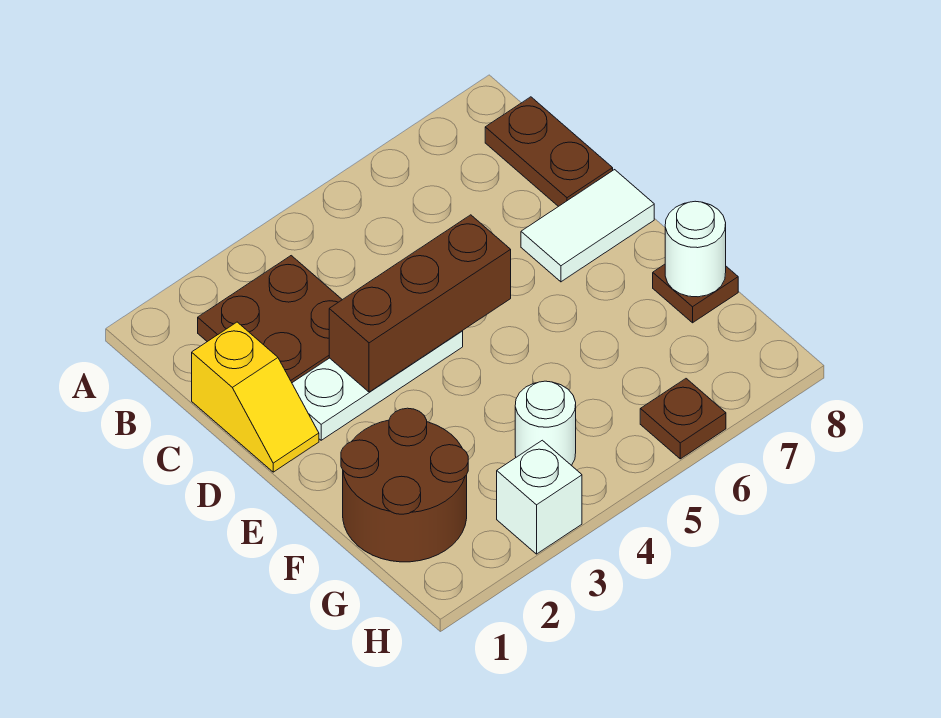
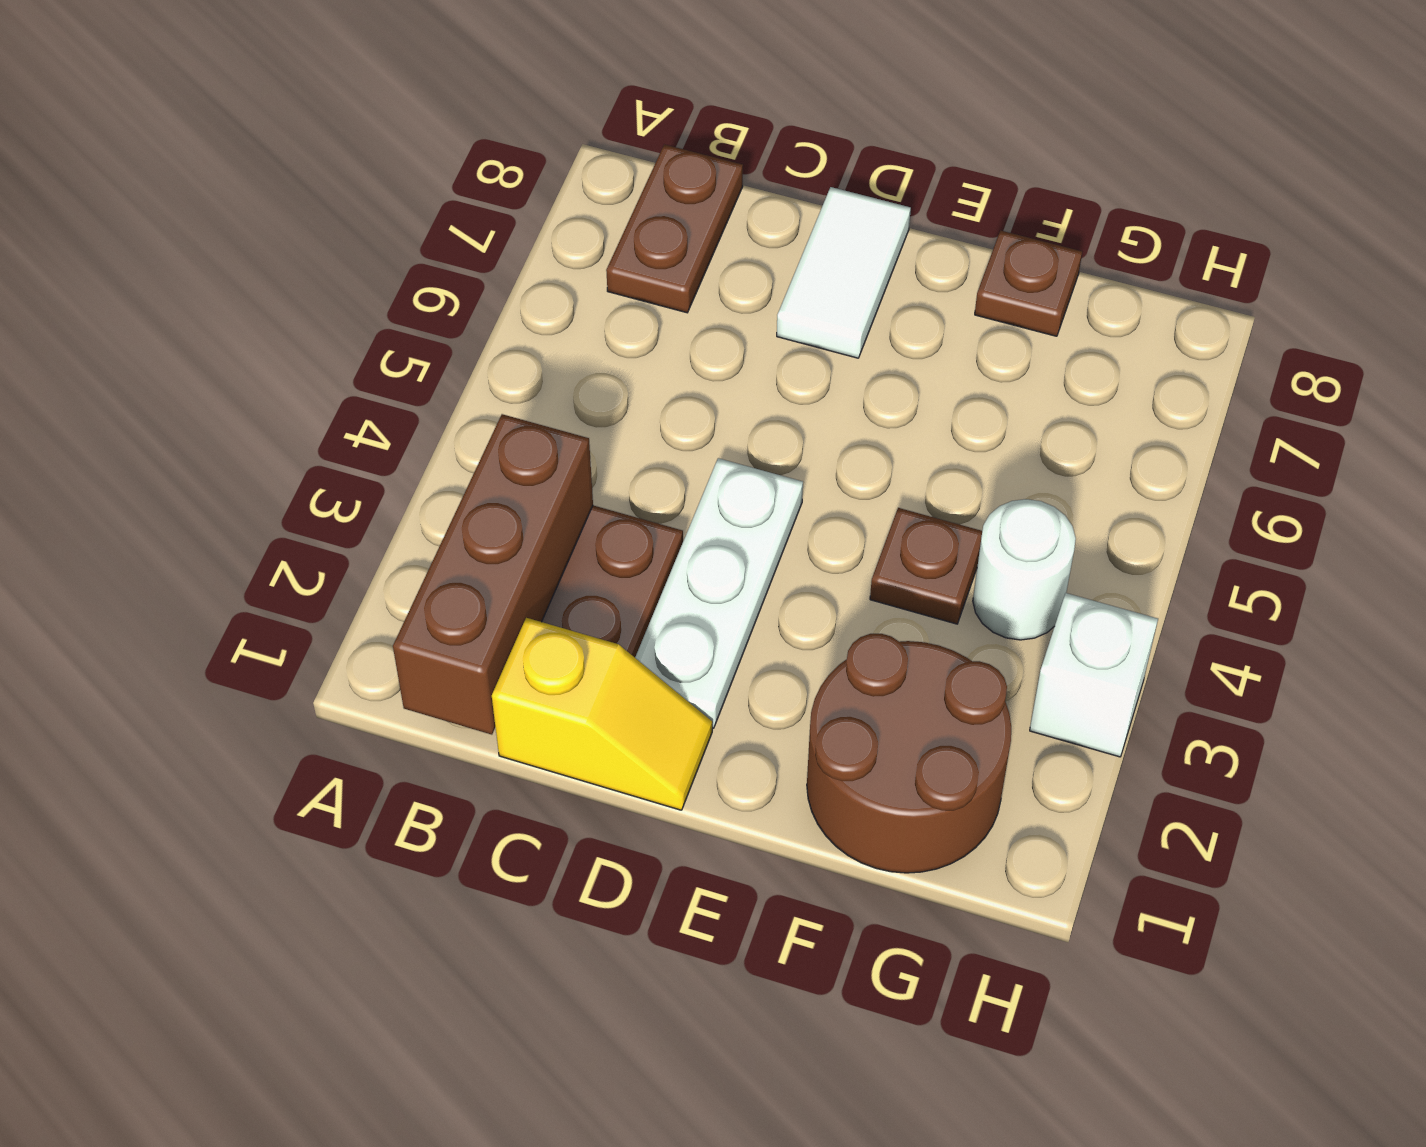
brown plate B8:C8 level 1 -> brown plate B7:B8 level 1
brown brick D3:D5 level 2 -> brown brick B1:B3 level 2
white round brick F8 level 2 -> none
brown plate H6 level 1 -> brown plate F4 level 1

